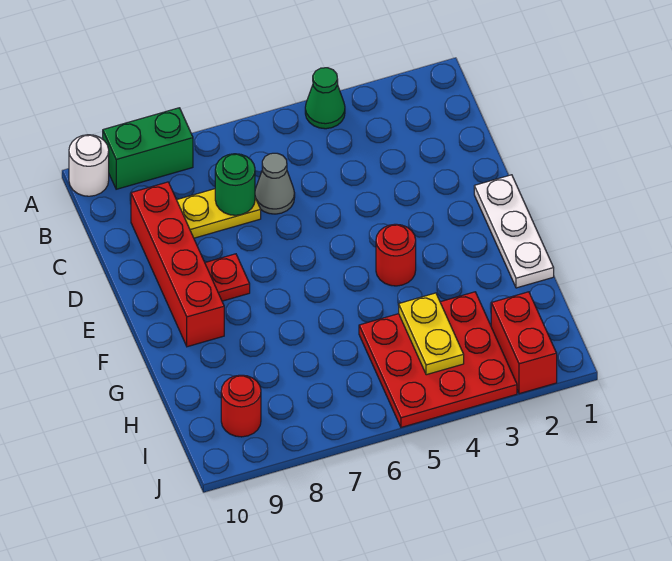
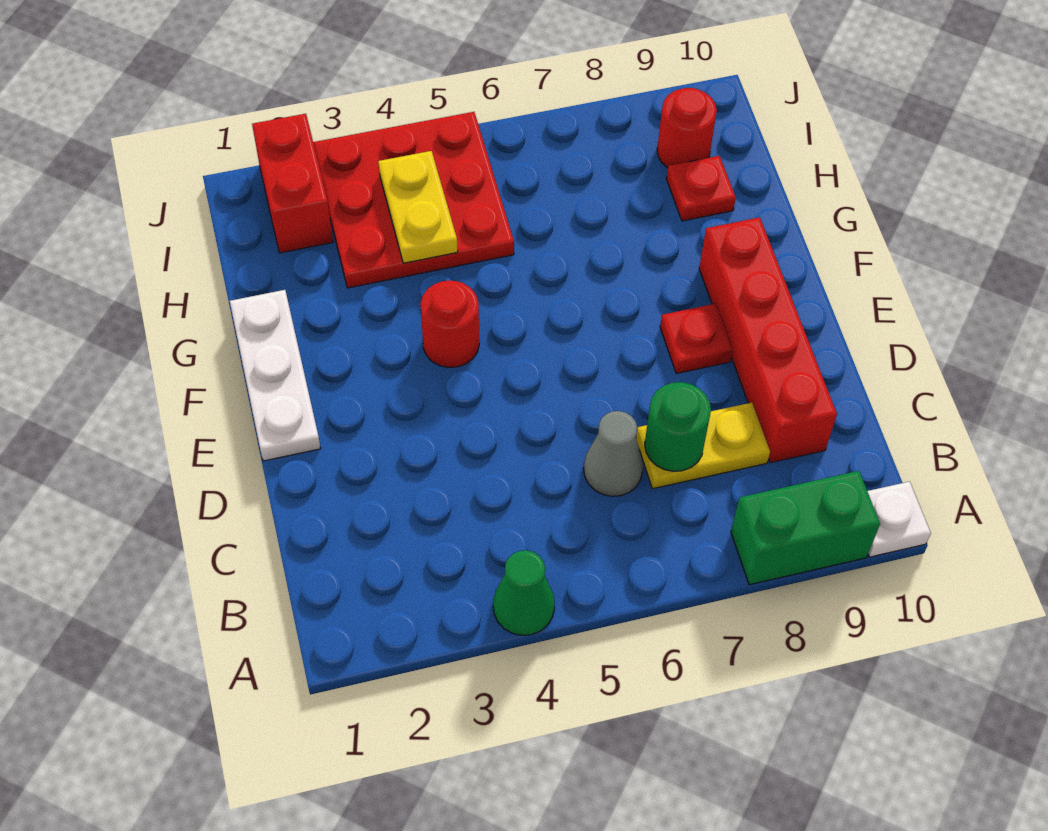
white round brick A10 level 1 -> white plate A10 level 1
none -> red plate H9 level 1

